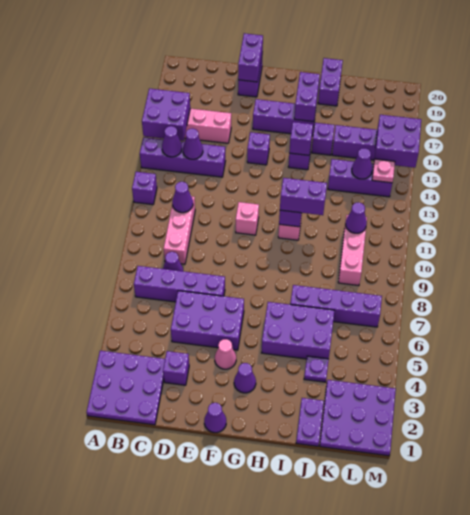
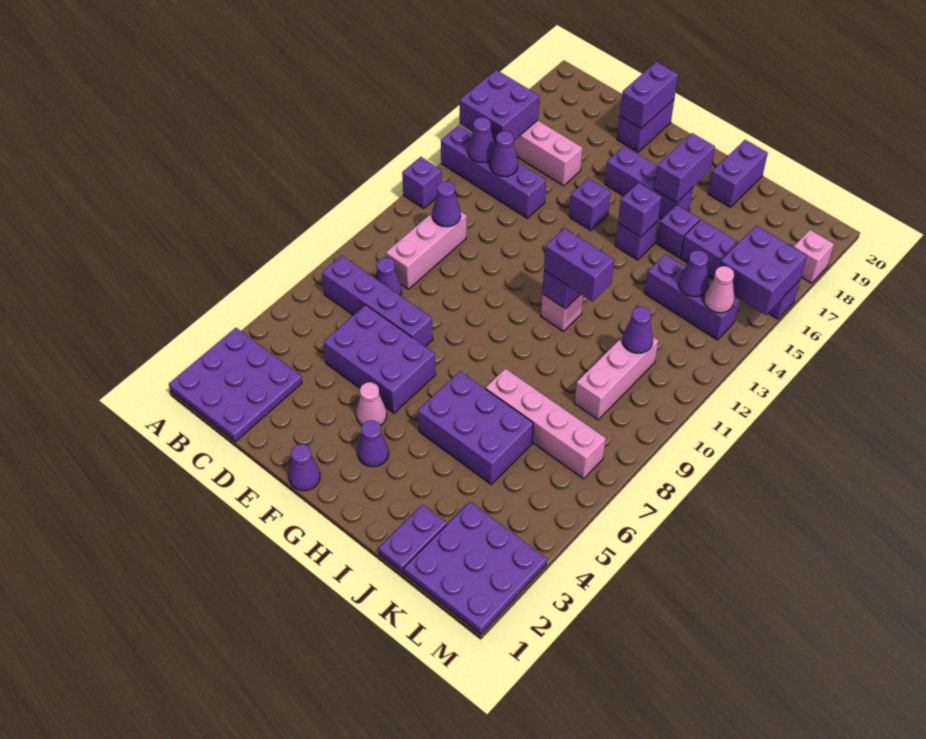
purple brick D3 level 1 -> none
pink brick F11 level 1 -> pink brick M18 level 1
purple brick I7:L7 level 1 -> pink brick I7:L7 level 1
purple plate J4 level 1 -> none
pink plate L14 level 2 -> pink cone L14 level 2

